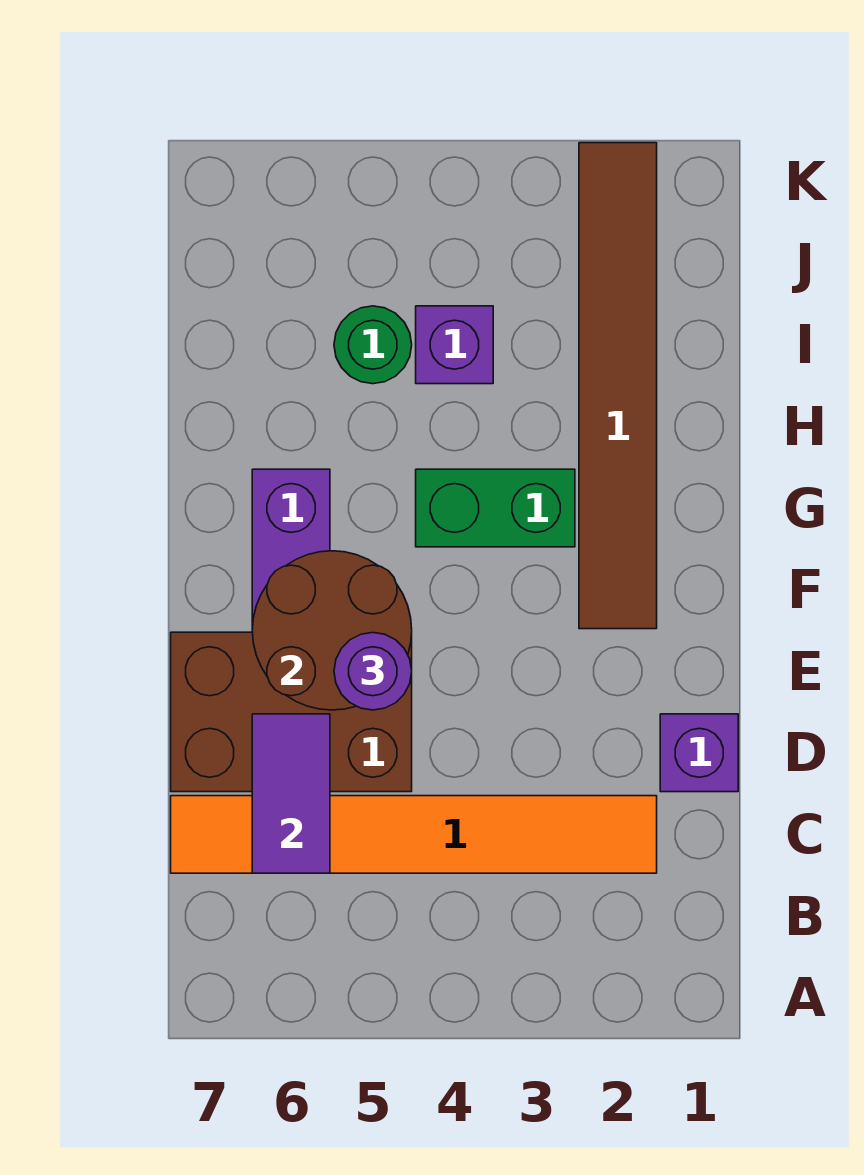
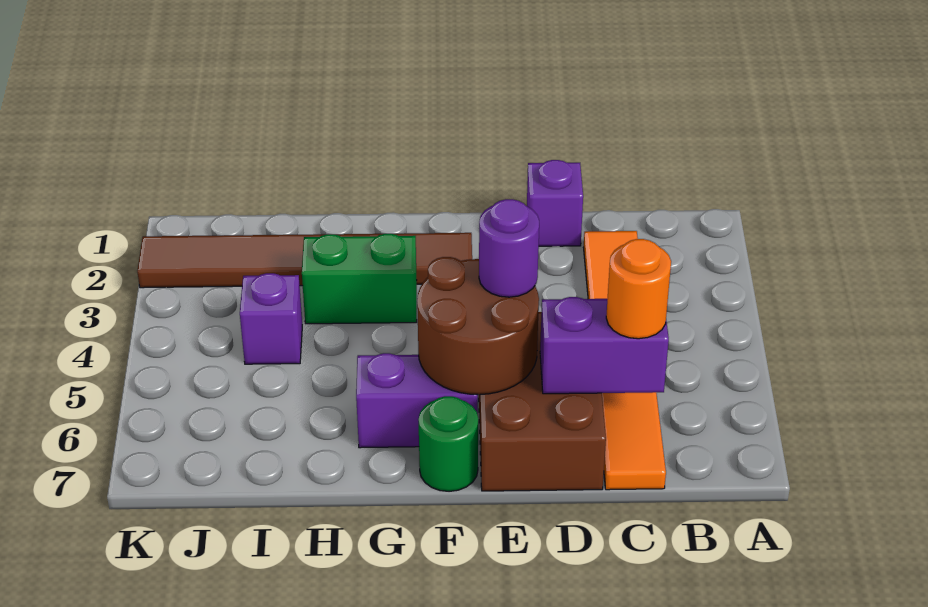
purple tile C6:D6 level 2 -> purple brick C6:D6 level 2
none -> orange round brick C6 level 3
green brick G3:G4 level 1 -> green brick G3:H3 level 1
green round brick I5 level 1 -> green round brick F7 level 1

